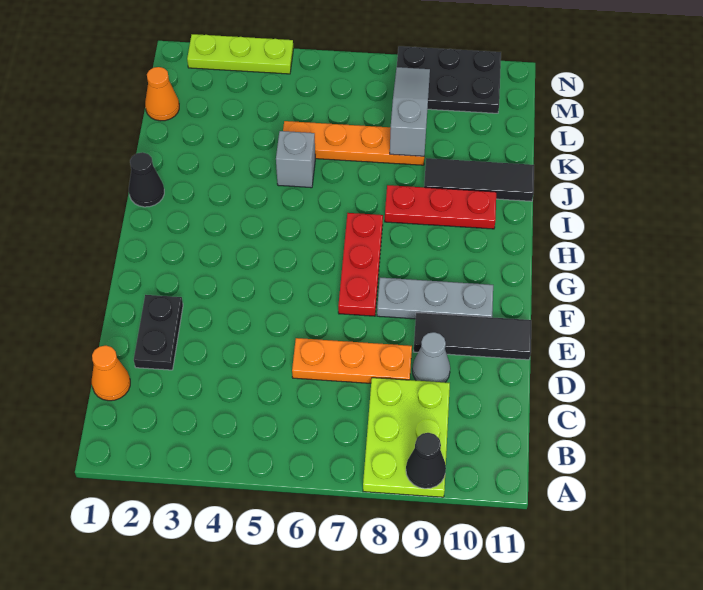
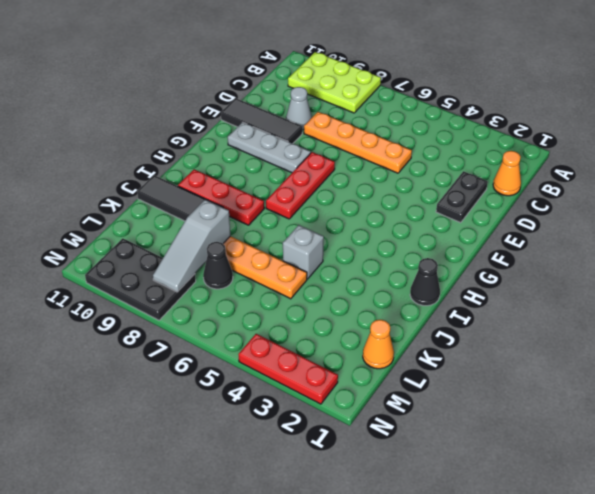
lime plate A8:C9 level 1 -> lime plate A8:B10 level 1
black cone A9 level 2 -> black cone L7 level 1
orange plate D6:D8 level 1 -> orange plate D5:D8 level 1
lime plate N2:N4 level 1 -> red plate N2:N4 level 1

